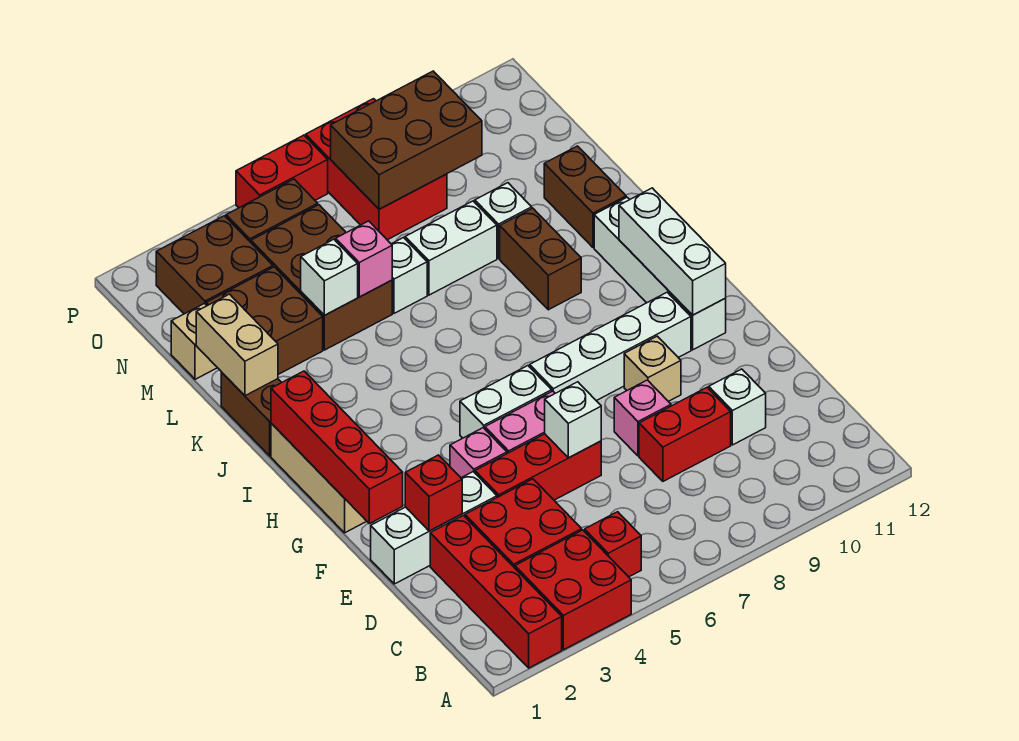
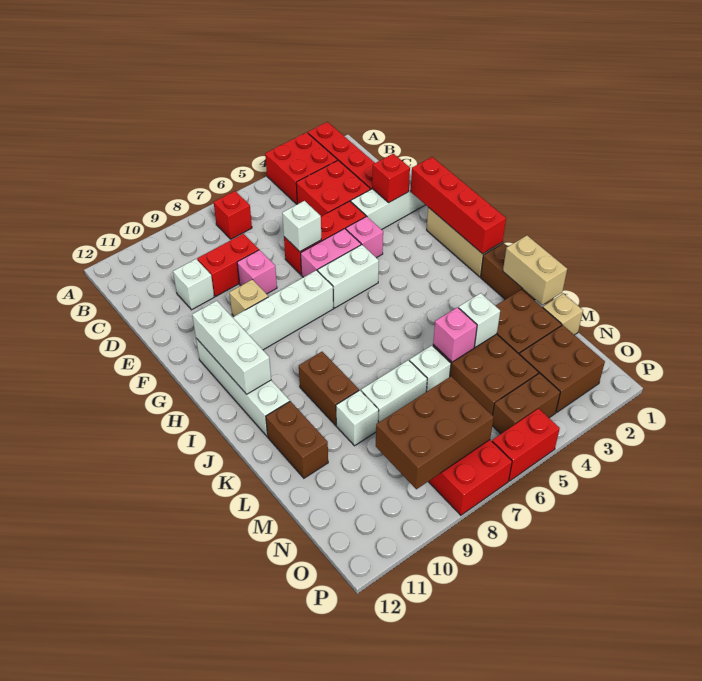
red brick B5 level 1 -> red brick B7 level 1

